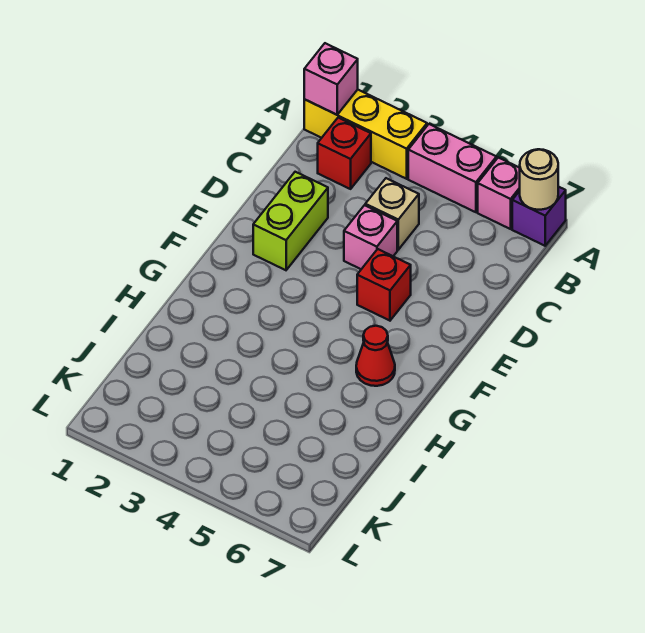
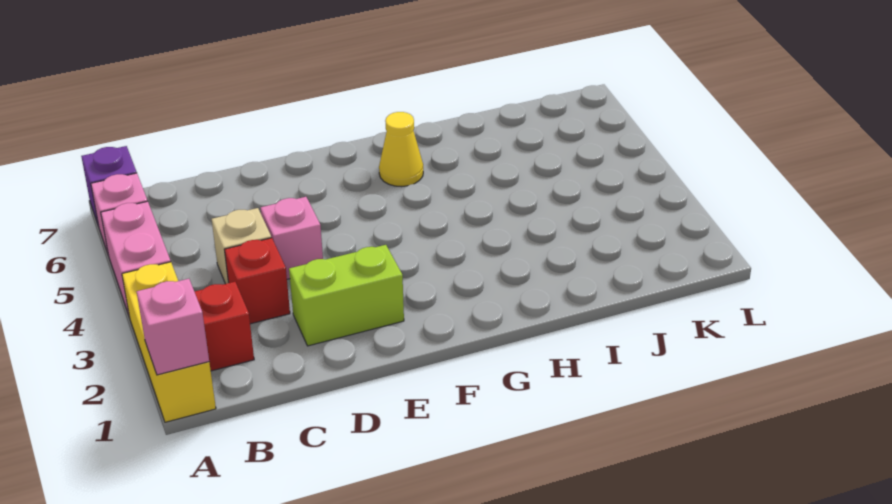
tan round brick A7 level 2 -> none
red brick E5 level 1 -> red brick C3 level 1
red cone G6 level 1 -> yellow cone G6 level 1

